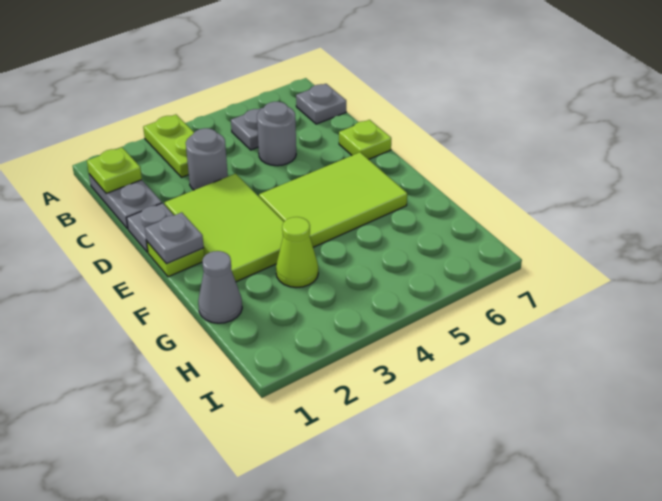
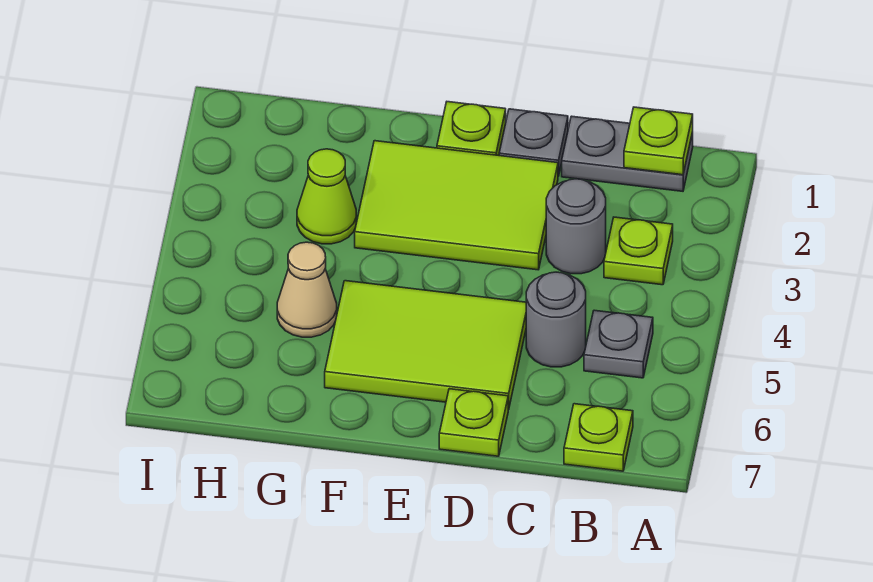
lime plate A3:B3 level 1 -> lime plate B3 level 1
grey plate B7 level 1 -> lime plate B7 level 1
grey plate E1 level 2 -> none
lime tile E4:F6 level 1 -> lime tile D5:F6 level 1
grey cone G1 level 1 -> none
none -> tan cone G5 level 1

